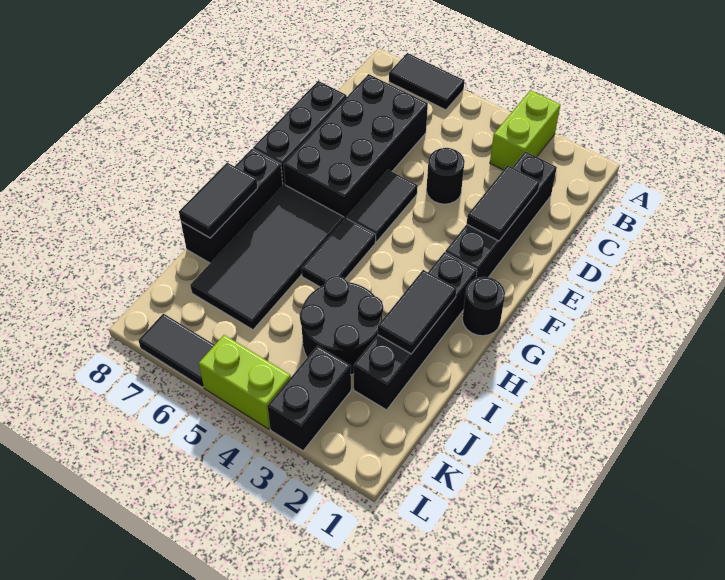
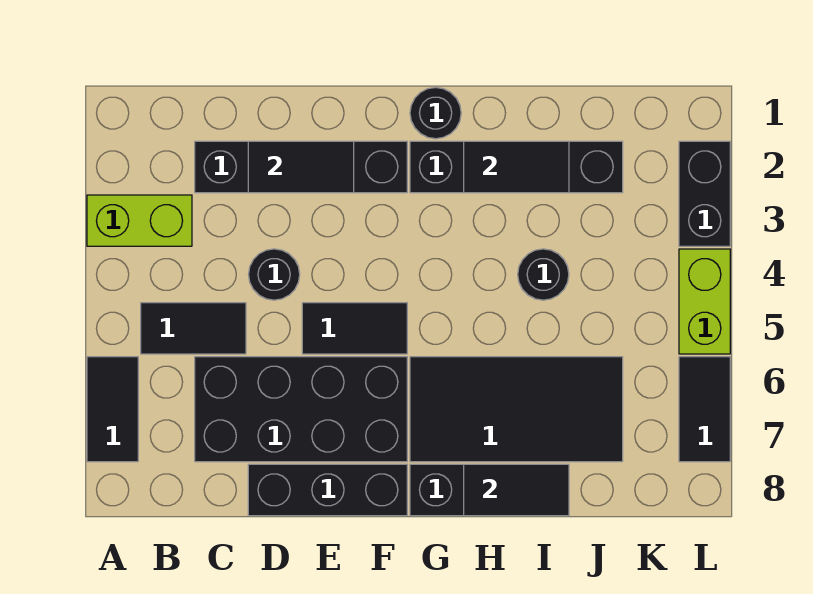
black tile G5:H5 level 1 -> black tile B5:C5 level 1
black round brick I3:J4 level 1 -> black round brick I4 level 1
black brick K3:L3 level 1 -> black brick L2:L3 level 1

